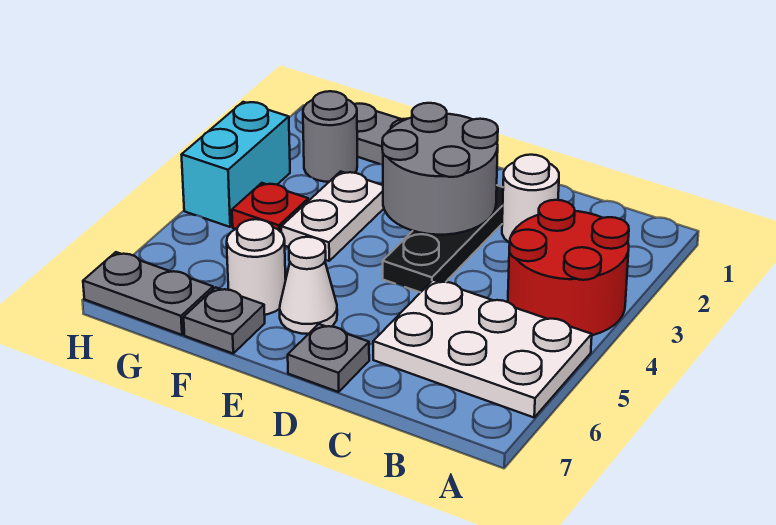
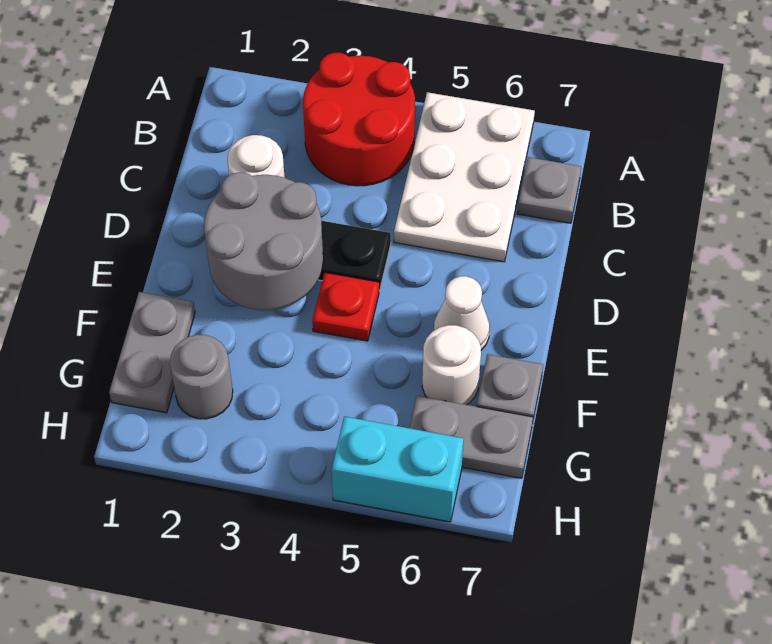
grey plate D7 level 1 -> grey plate B7 level 1
white plate F3:F4 level 1 -> none
red plate G4 level 1 -> red plate E4 level 1
grey plate G7:H7 level 1 -> grey plate G6:G7 level 1
cyan brick H3:H4 level 1 -> cyan brick H5:H6 level 1

